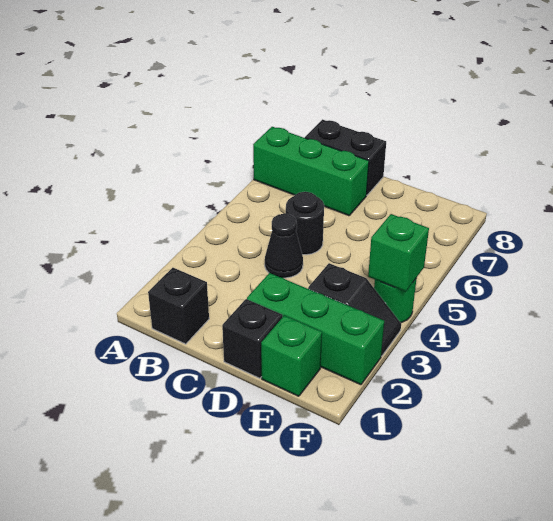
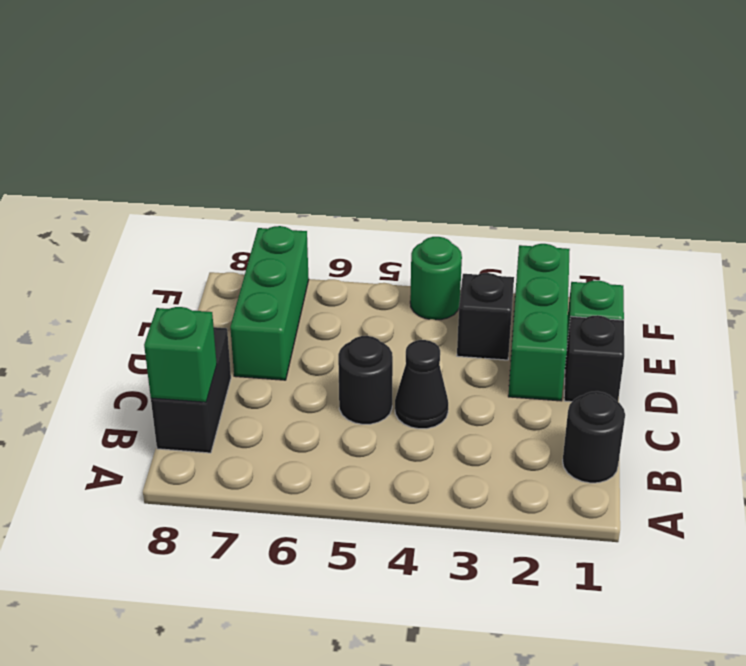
green brick A7:C7 level 1 -> green brick D7:F7 level 1
black brick B1 level 1 -> black round brick B1 level 1
green brick F4 level 2 -> green brick B8 level 2

